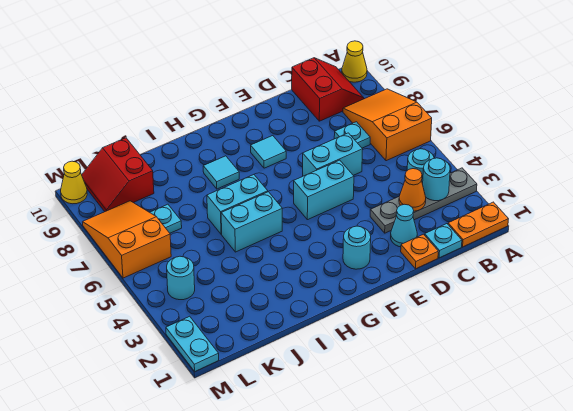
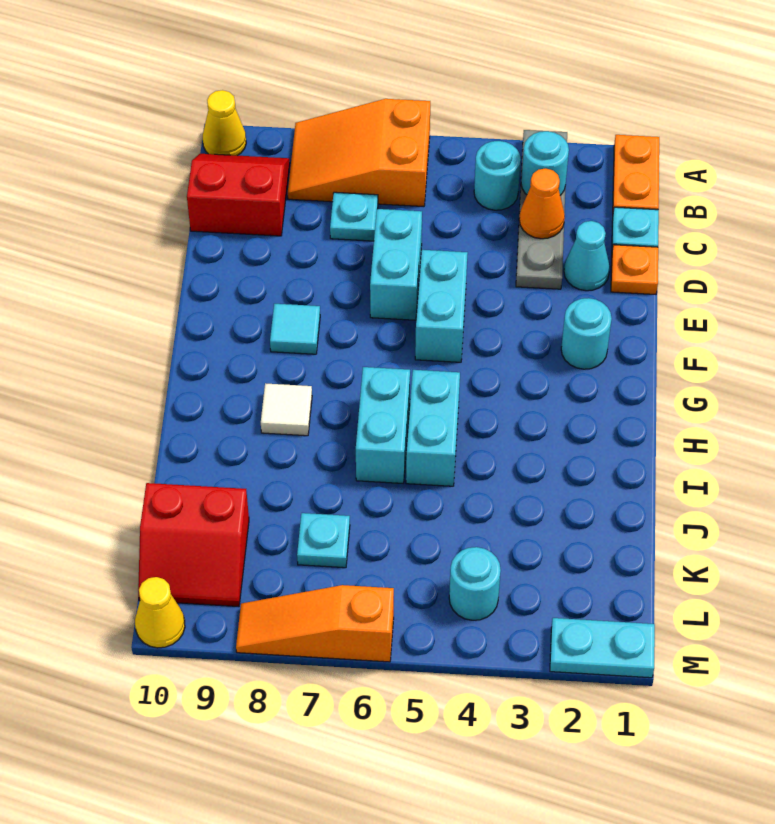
cyan tile H8 level 1 -> white tile H8 level 1
orange slope L6:M8 level 1 top 6 -> orange slope M6:M8 level 1 top 6

